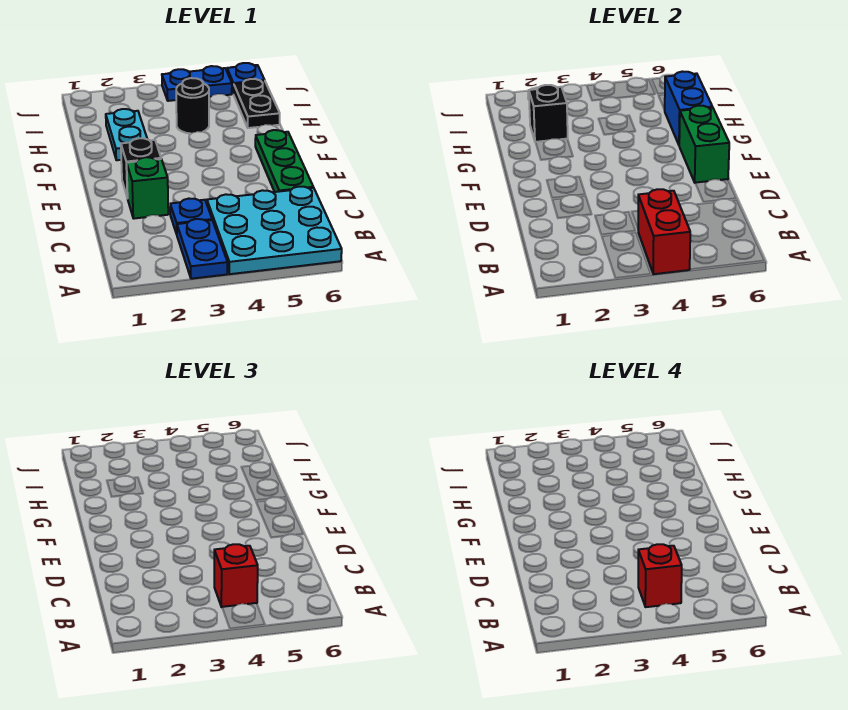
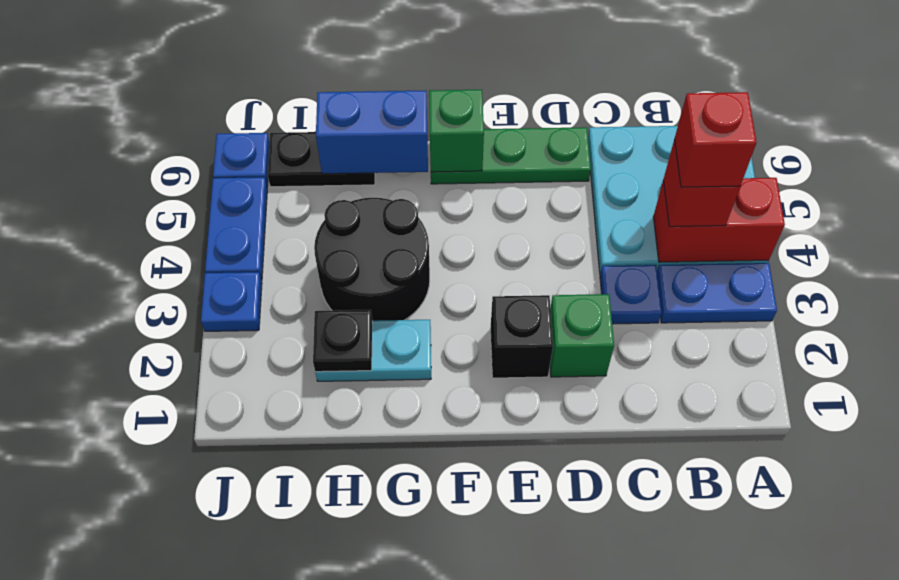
green brick E6:F6 level 2 -> green brick F6 level 2
black brick H2 level 2 -> black plate H2 level 2
black round brick H4 level 1 -> black round brick G3:H4 level 1
none -> blue plate J3 level 1

